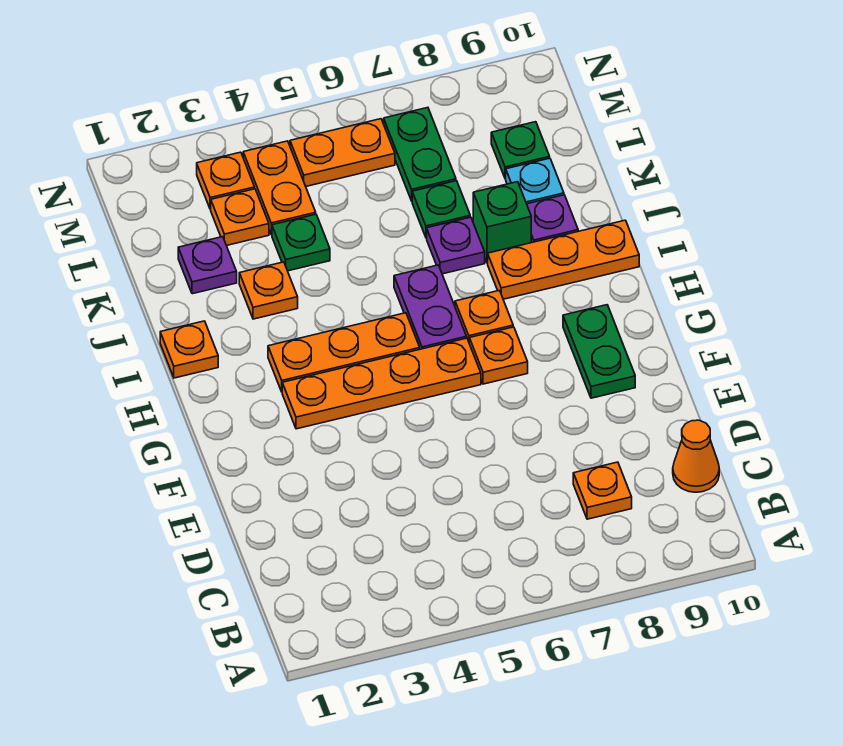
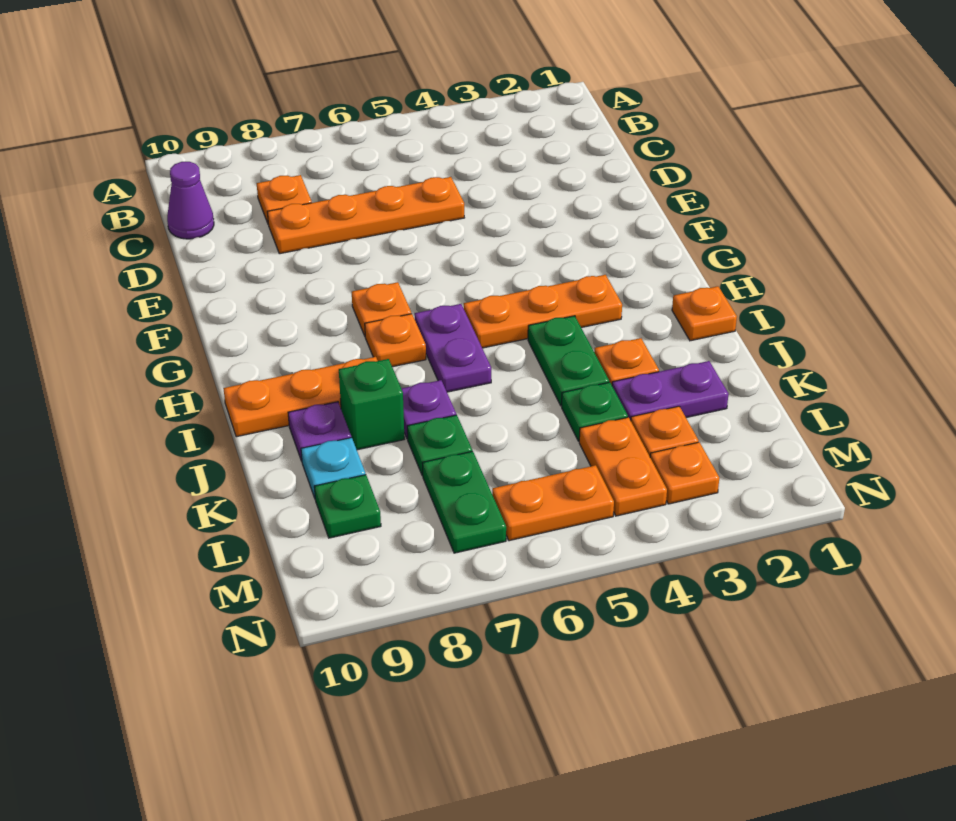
orange cone C10 level 1 -> purple cone C10 level 1
green plate F9:G9 level 1 -> green plate I4:J4 level 1
orange plate G3:G6 level 1 -> orange plate D5:D8 level 1
purple plate K2 level 1 -> purple plate K2:K3 level 1

